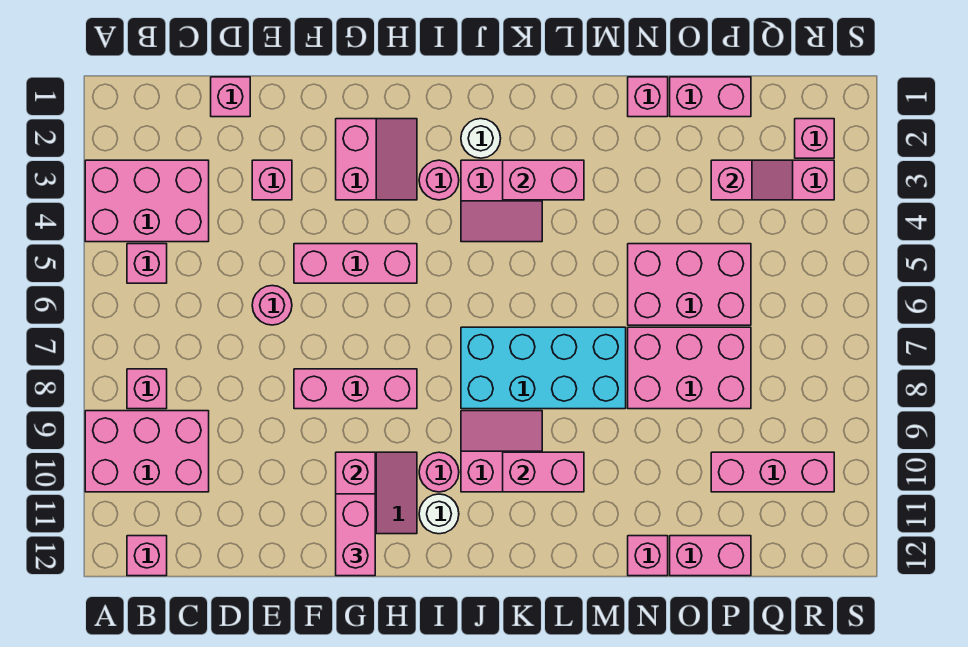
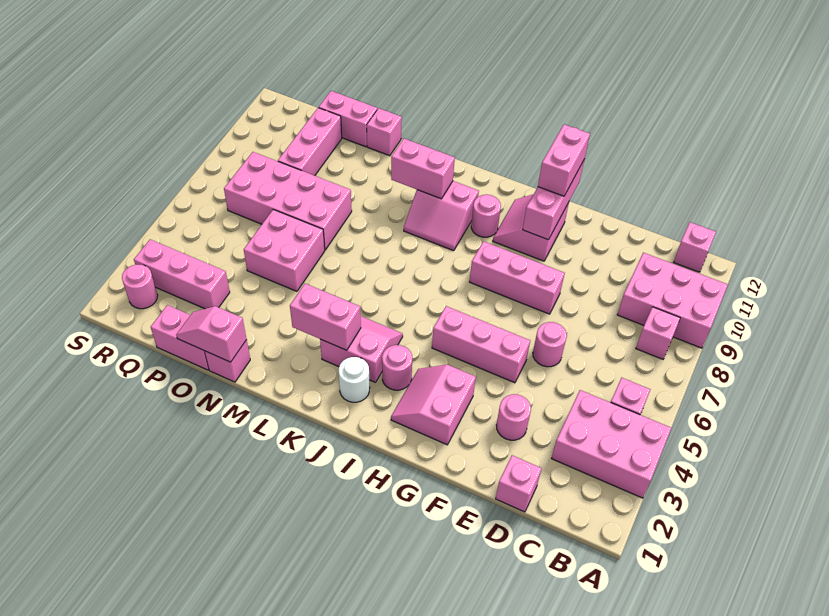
pink brick E3 level 1 -> pink round brick E3 level 1
white round brick I11 level 1 -> none
cyan brick J7:M8 level 1 -> none
pink brick N5:P6 level 1 -> pink brick N5:O6 level 1
pink brick N7:P8 level 1 -> pink brick N7:Q8 level 1
pink slope P3:Q3 level 2 top P -> pink slope N1:O1 level 2 top N
pink brick P10:R10 level 1 -> pink brick P9:P11 level 1
pink brick R2 level 1 -> pink round brick R2 level 1

